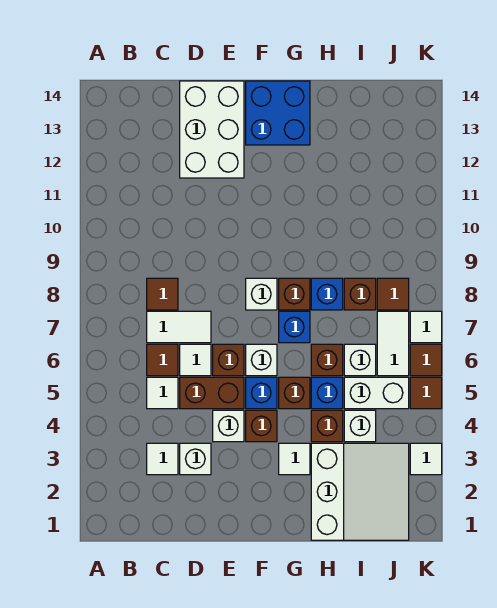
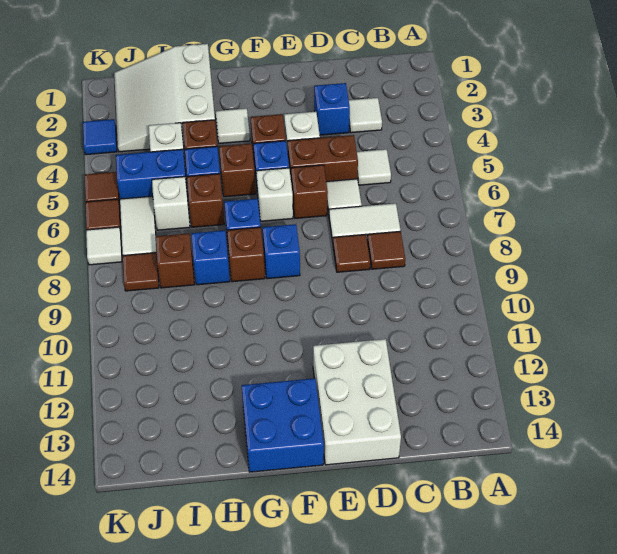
brown tile C6 level 1 -> brown tile D8 level 1
white brick D3 level 1 -> blue brick D3 level 1
white brick F8 level 1 -> blue brick F8 level 1
white brick I5:J5 level 1 -> blue brick I5:J5 level 1
white tile K3 level 1 -> blue tile K3 level 1

